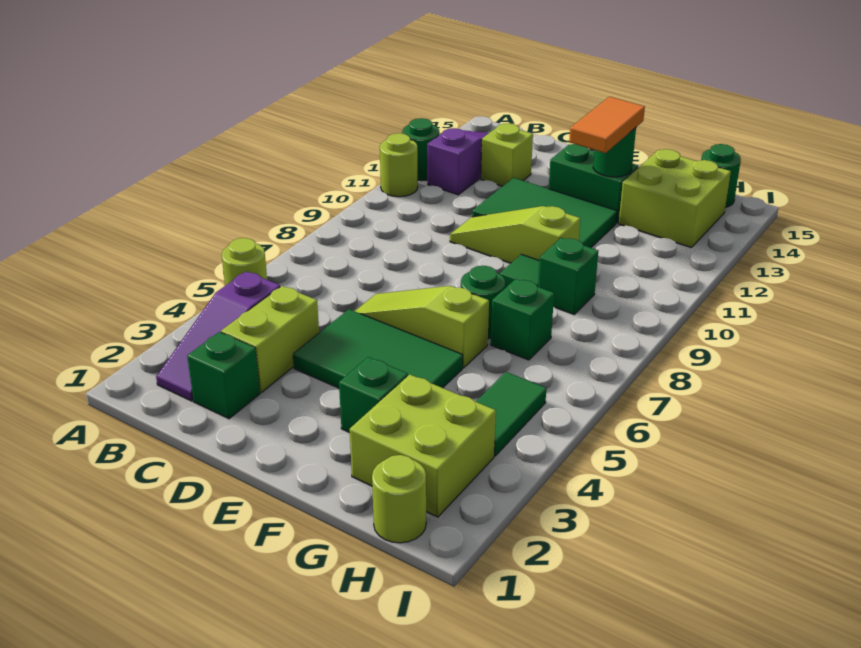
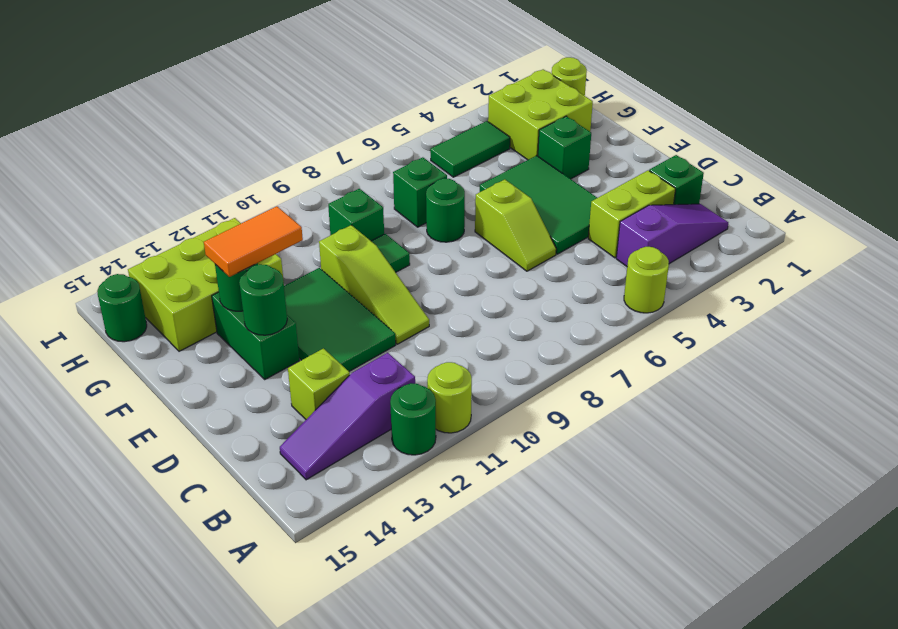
lime slope D6:F6 level 1 top F -> lime slope D6:E6 level 1 top E
none -> green round brick E13 level 2
lime brick G13:H14 level 1 -> lime brick G12:H14 level 1

